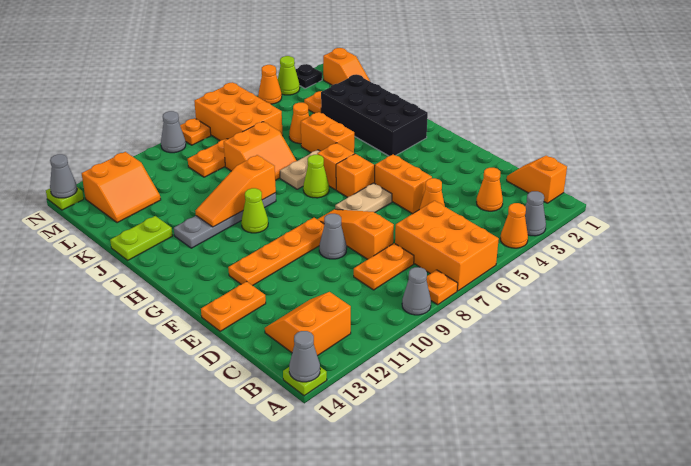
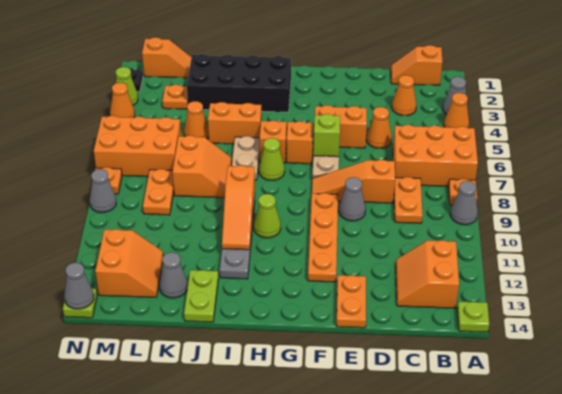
grey cone A14 level 2 -> grey cone K13 level 1
none -> lime brick F6 level 2

